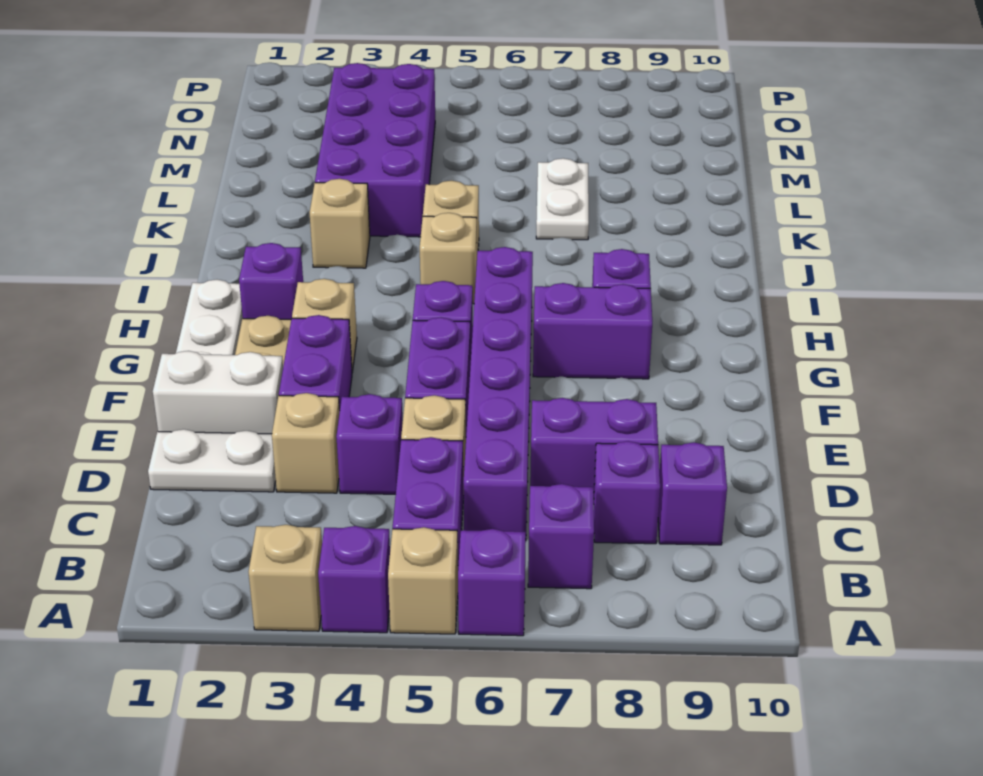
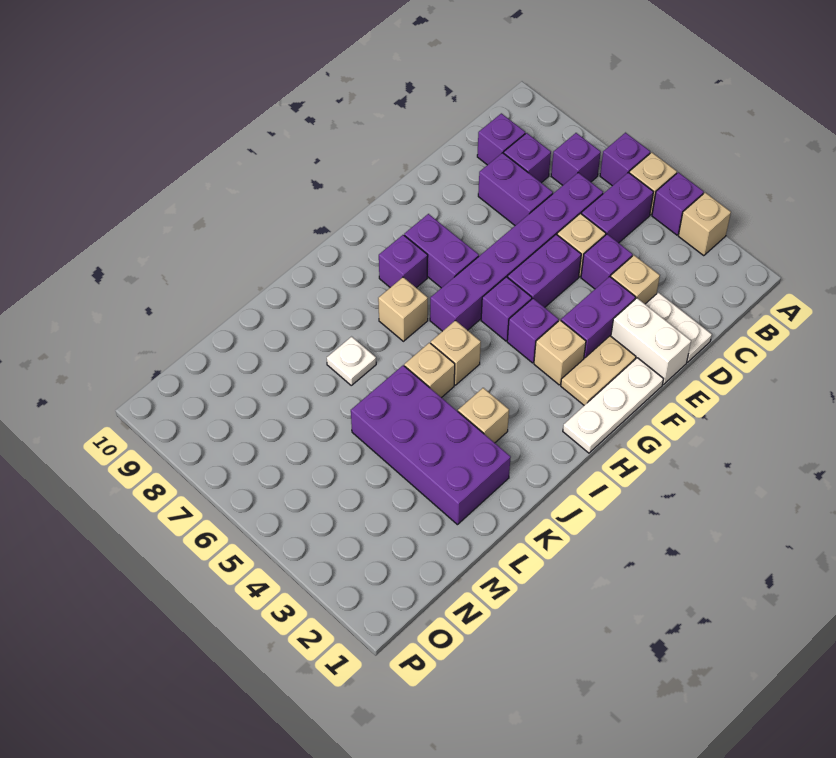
purple brick H2 level 1 -> purple brick G4 level 1
none -> tan brick I7 level 1
purple brick K3:N4 level 1 -> purple brick K2:L5 level 1
white plate K7:L7 level 1 -> white plate K7 level 1

